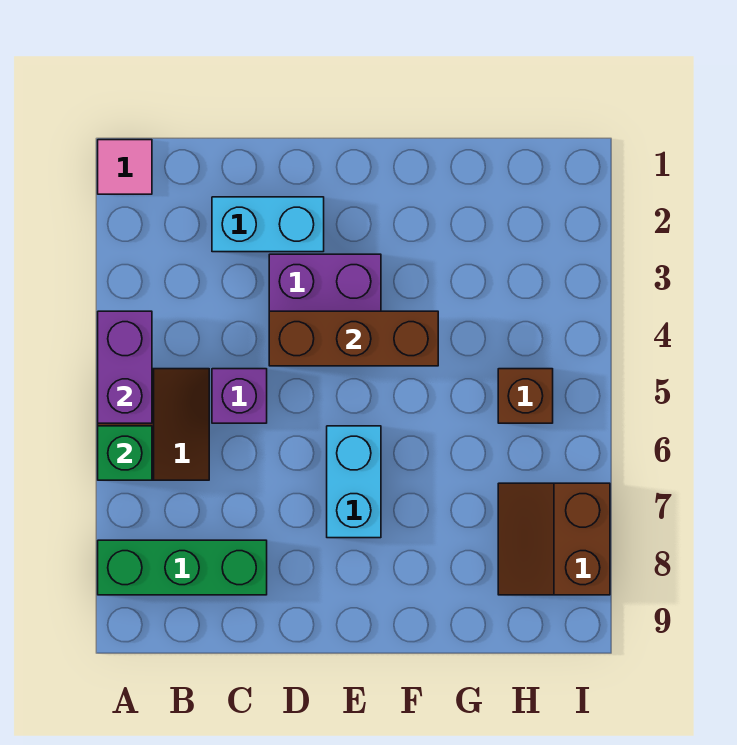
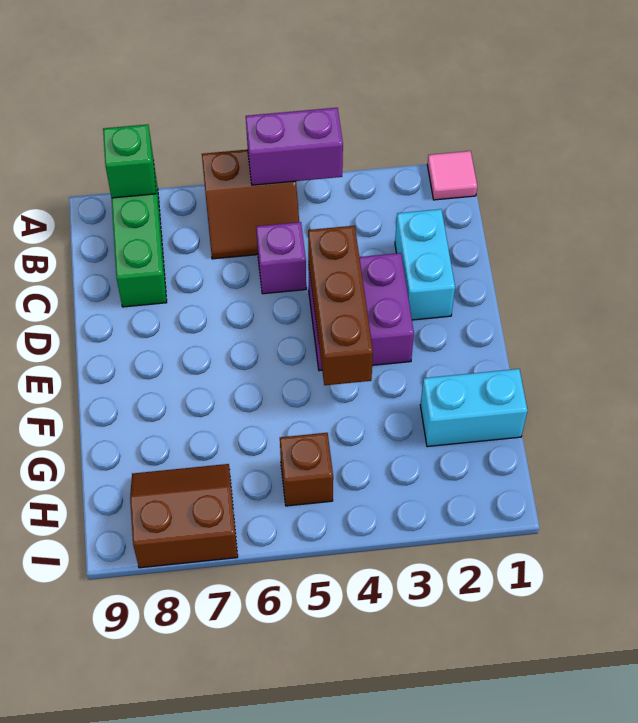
green brick A6 level 2 -> green brick A8 level 2
cyan brick E6:E7 level 1 -> cyan brick G1:G2 level 1

